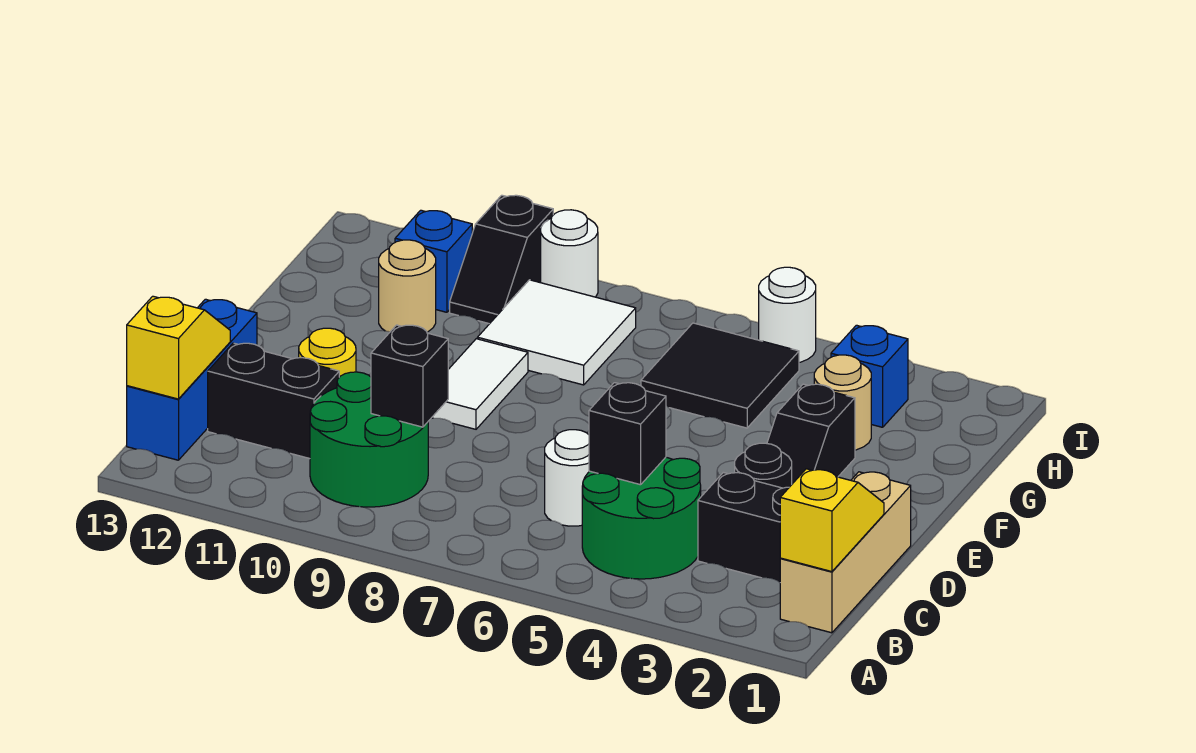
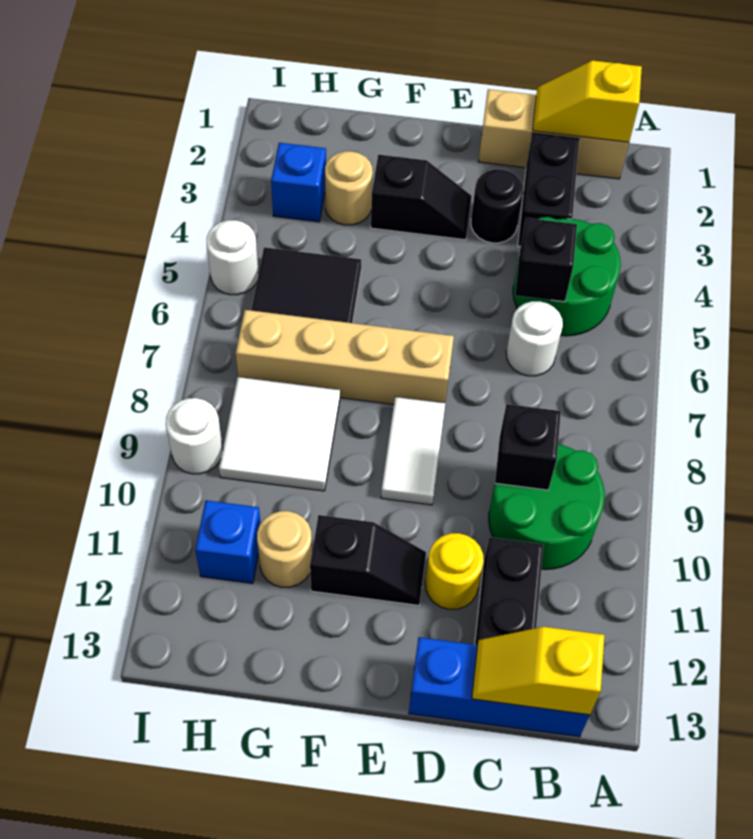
none -> tan brick E7:H7 level 1
white tile E9:F9 level 1 -> white tile E8:E9 level 1
black slope H10:I10 level 1 top I -> black slope E11:F11 level 1 top F

